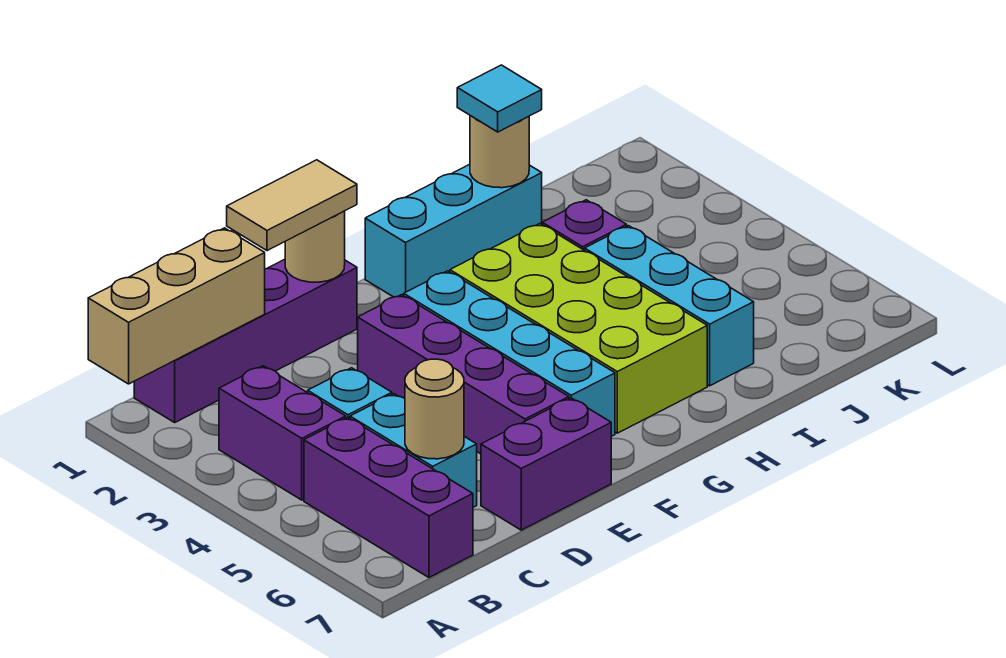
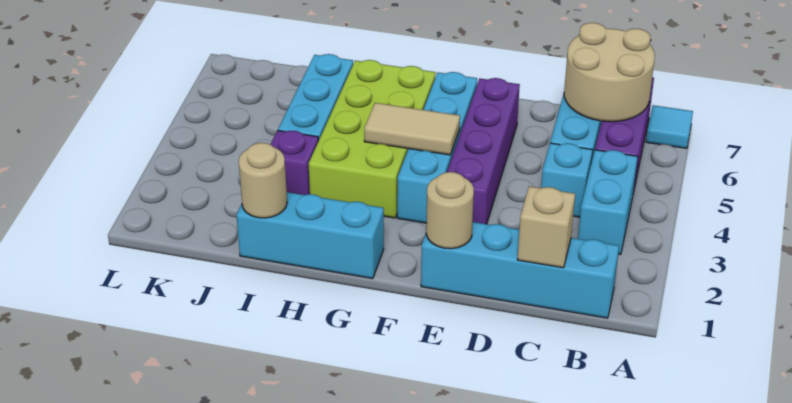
tan brick A1:C1 level 2 -> tan brick C1 level 2
purple brick B1:E1 level 1 -> cyan brick B1:E1 level 1
purple brick B3:B4 level 1 -> cyan brick B3:B4 level 1
tan round brick C6 level 2 -> tan round brick B6:C7 level 2
tan tile D1:E1 level 3 -> tan tile F4:G4 level 2
purple brick D7:E7 level 1 -> none
cyan tile I1 level 3 -> cyan tile A7 level 1

